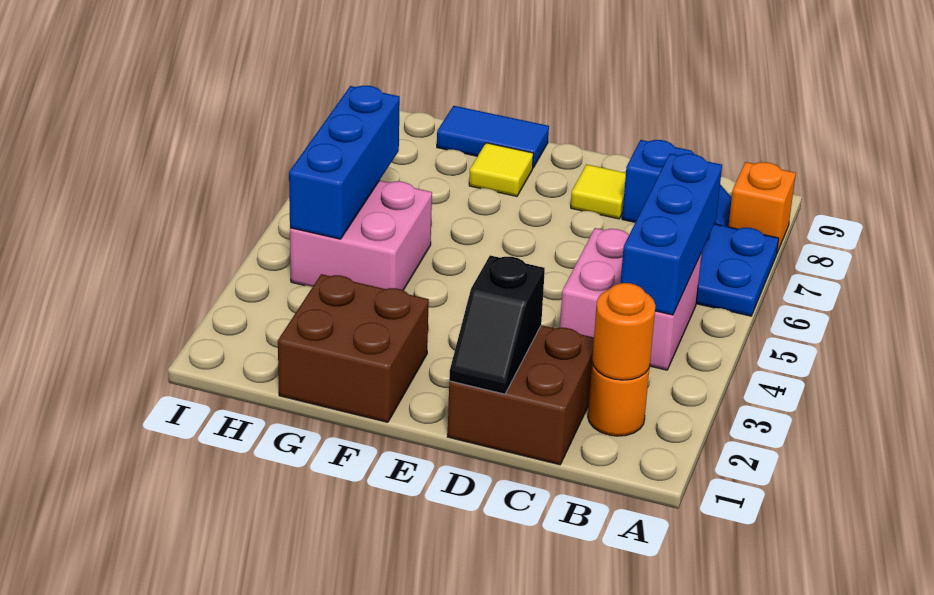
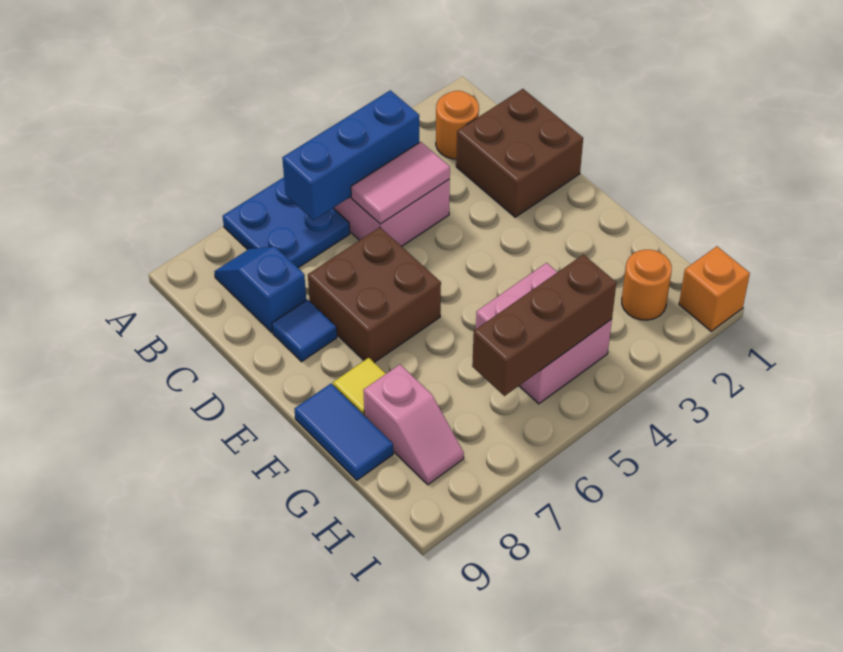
orange brick A8 level 1 -> orange brick I1 level 1
orange round brick B2 level 2 -> orange round brick H2 level 1
none -> pink tile C4:C5 level 2
black slope D1:D2 level 2 top 2 -> none
yellow tile D8 level 1 -> blue tile D8 level 1
brown brick F1:G2 level 1 -> brown brick D6:E7 level 1
none -> pink slope G8:H8 level 1 top G
blue brick H4:H6 level 2 -> brown brick H4:H6 level 2

